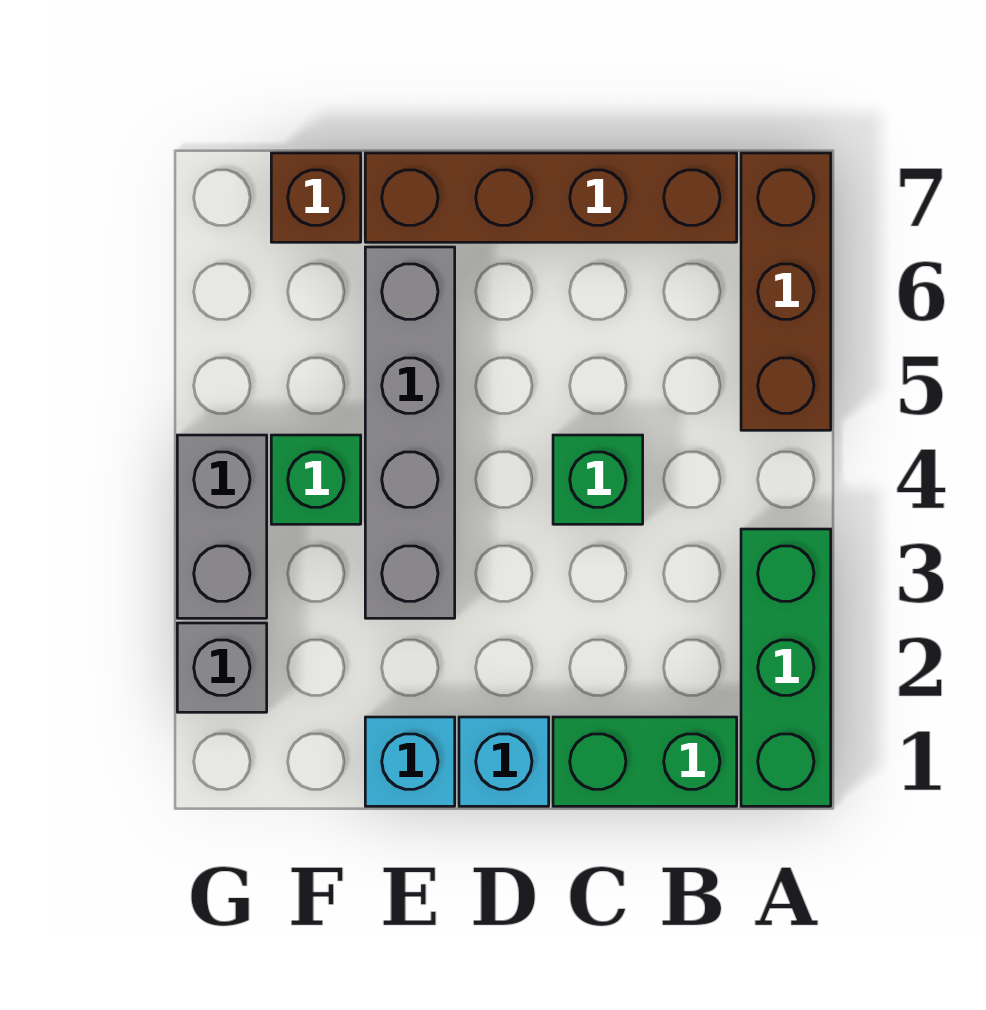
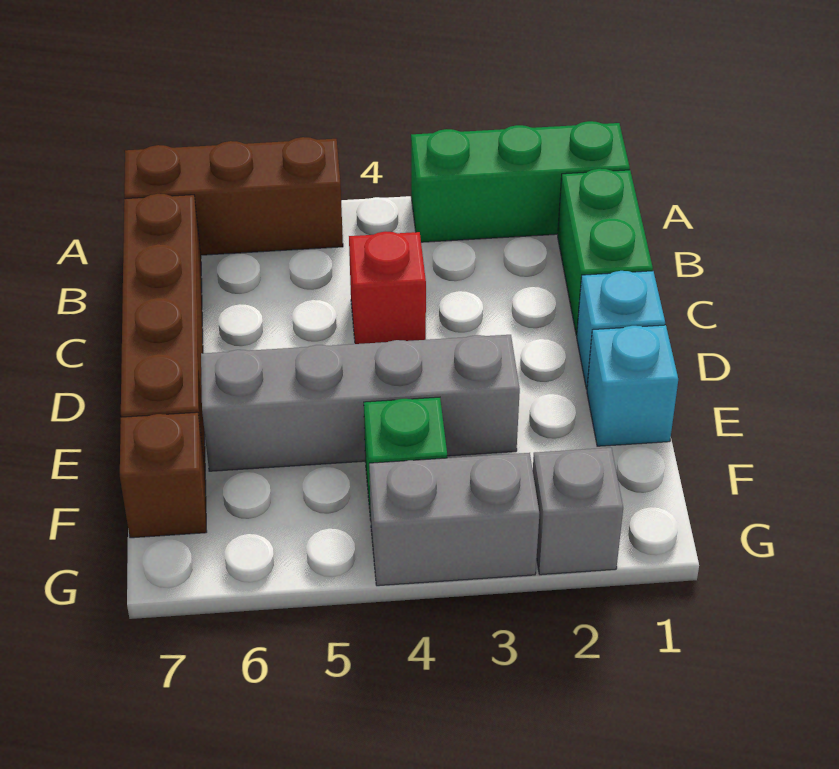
green brick C4 level 1 -> red brick C4 level 1

